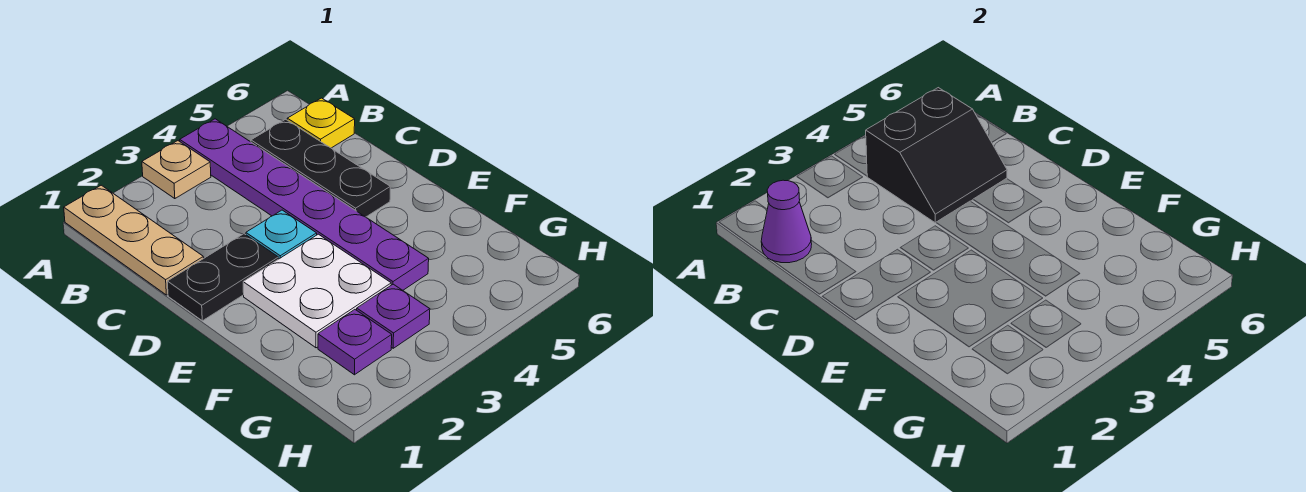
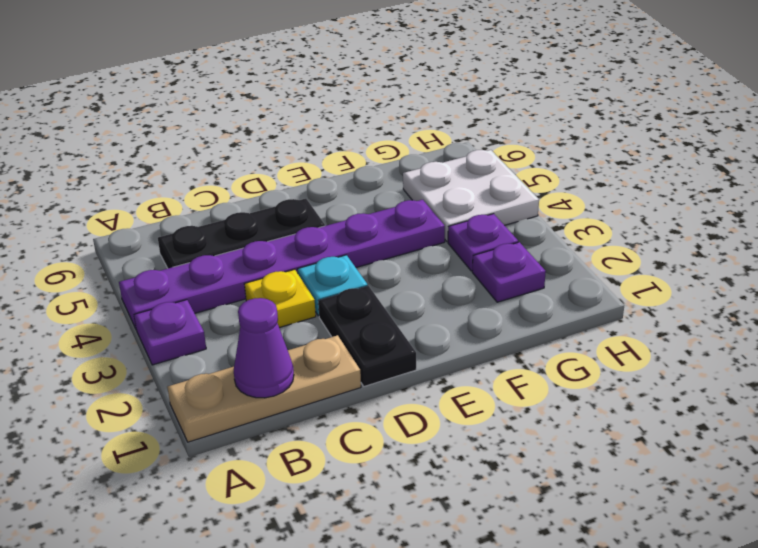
tan plate A3 level 1 -> purple plate A3 level 1
black slope B4:C5 level 2 top B -> none
yellow plate B6 level 1 -> yellow plate C3 level 1
white plate E2:F3 level 1 -> white plate G4:H5 level 1

